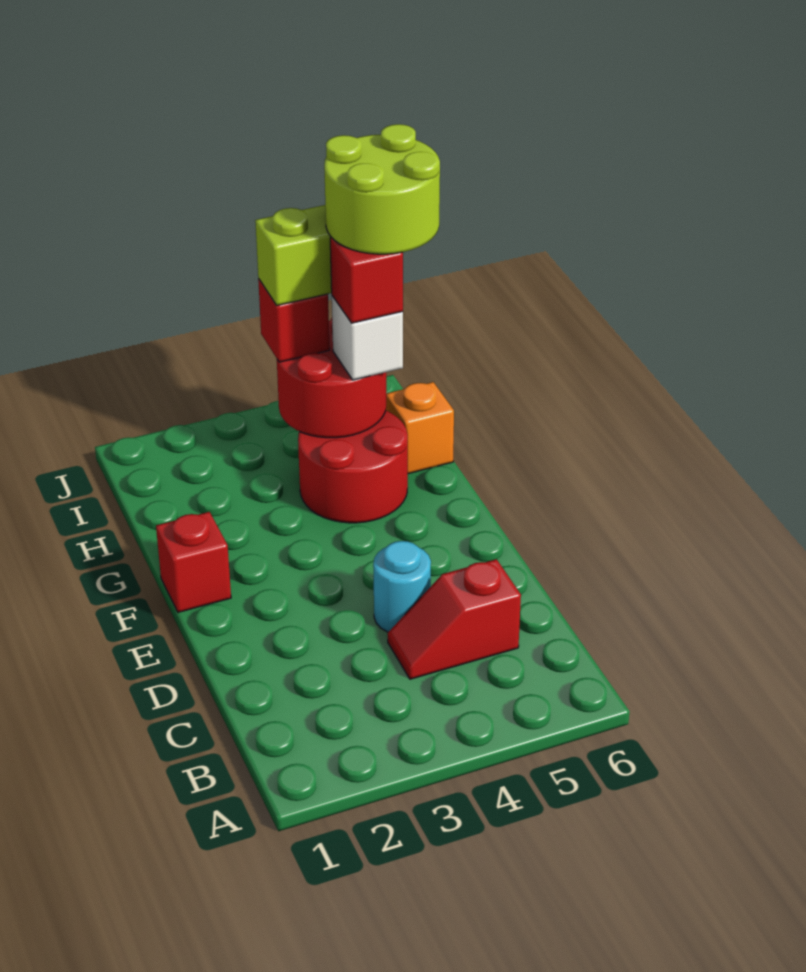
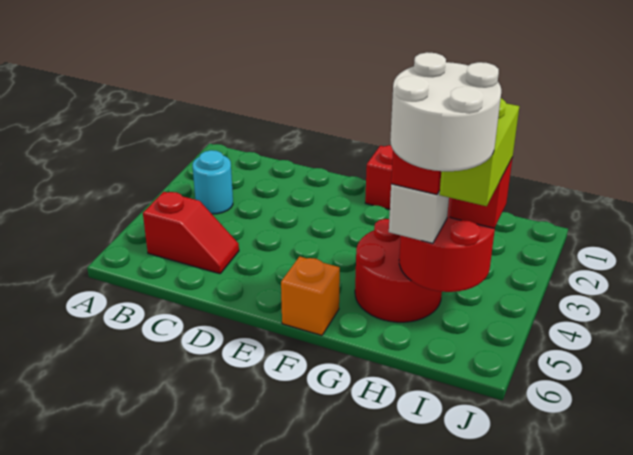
red slope C4:C5 level 1 top 5 -> red slope B5:C5 level 1 top B
cyan round brick D4 level 1 -> cyan round brick B3 level 1
lime round brick H5:I6 level 5 -> white round brick H5:I6 level 5
orange brick H6 level 1 -> orange brick F6 level 1

